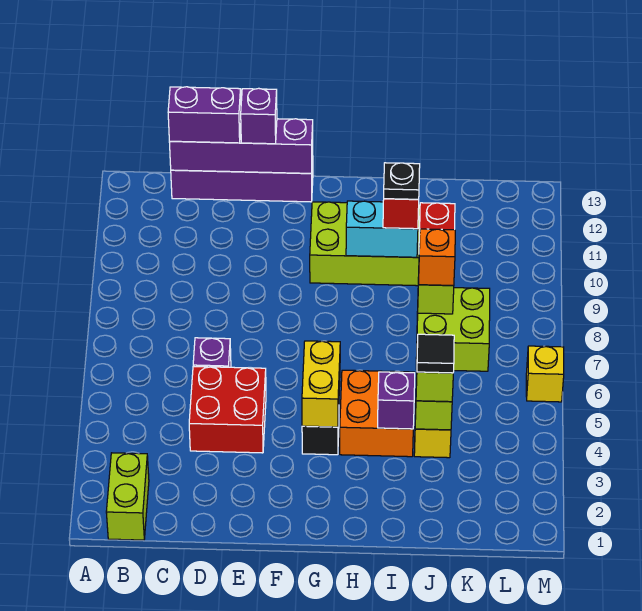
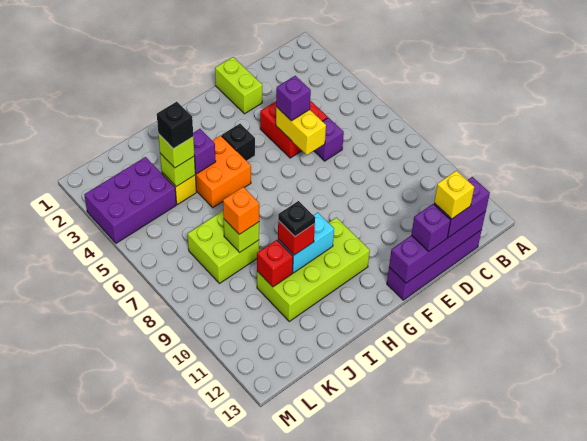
lime brick B1:B2 level 1 -> lime brick E1:E2 level 1
none -> purple brick E5 level 3
yellow brick G4:G5 level 2 -> yellow brick E5:E6 level 2
black tile J4 level 4 -> black brick J4 level 4
none -> purple brick K3:M4 level 1
yellow brick M6 level 1 -> yellow brick D13 level 4

